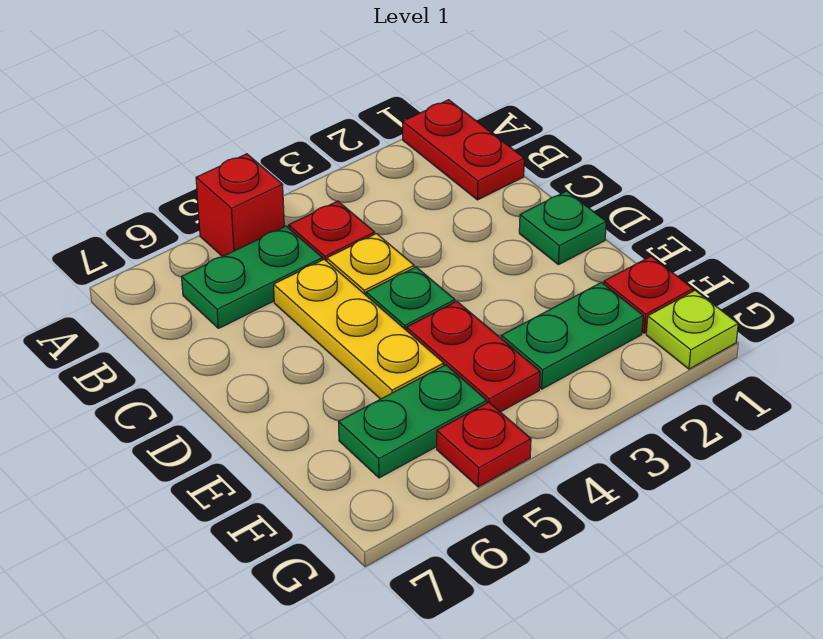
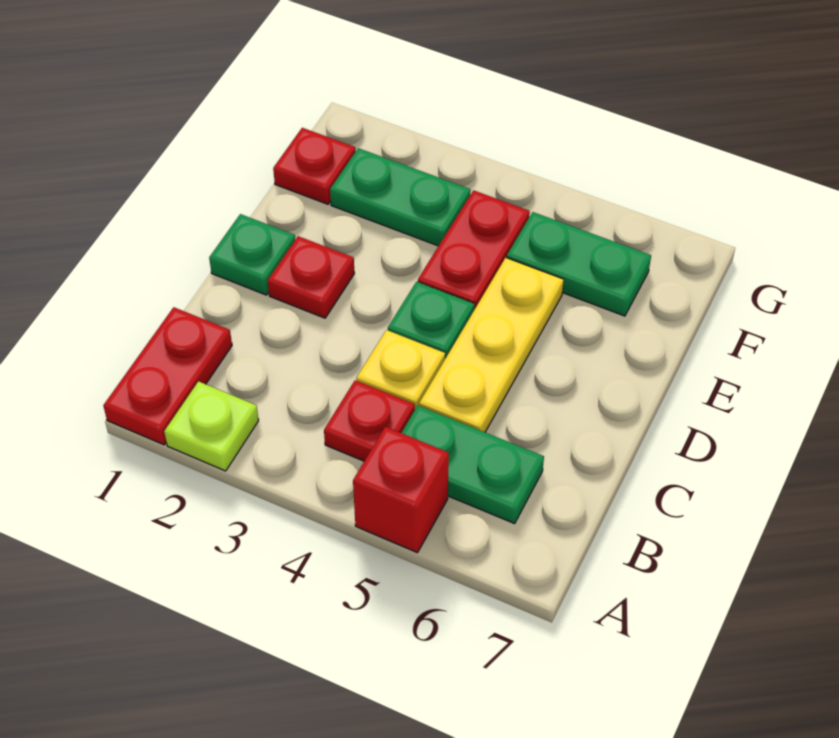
lime plate G1 level 1 -> lime plate A2 level 1
red plate G5 level 1 -> red plate D2 level 1

